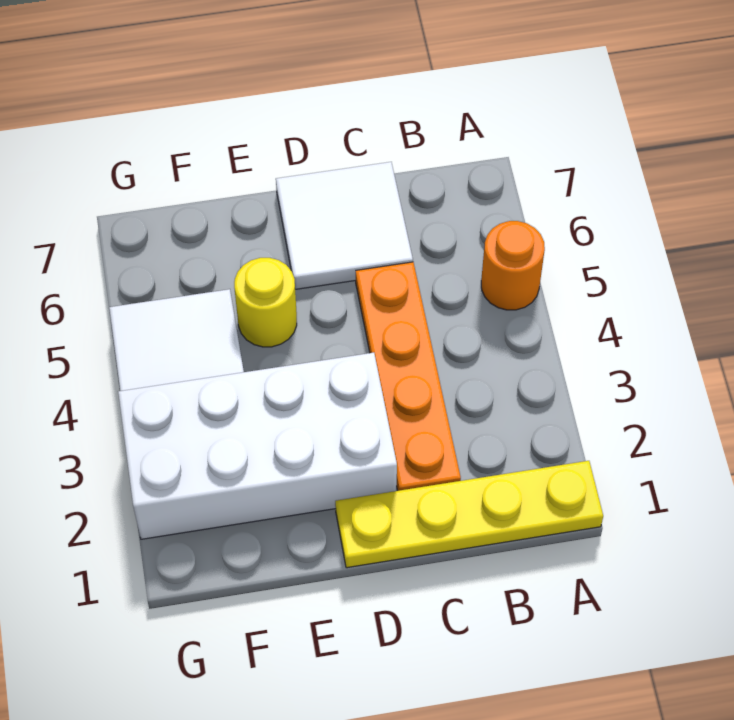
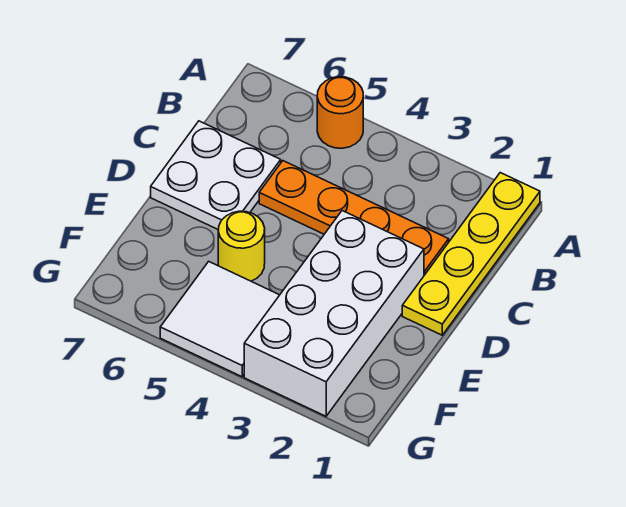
white tile C6:D7 level 1 -> white plate C6:D7 level 1

